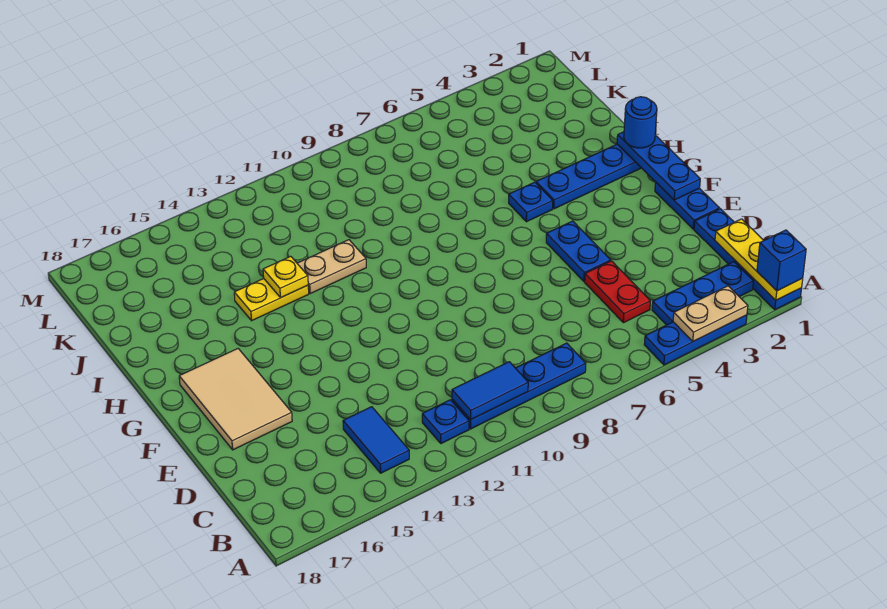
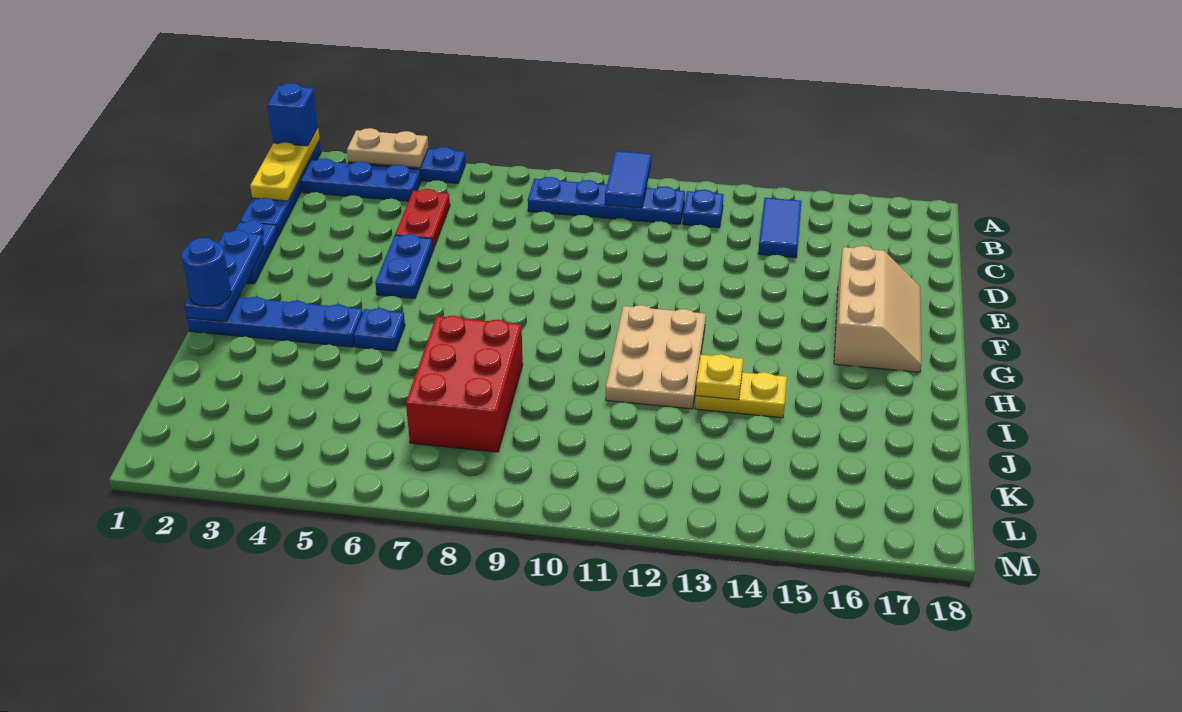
blue tile B10:B11 level 2 -> blue tile A10:B10 level 2
tan tile E16:G17 level 1 -> tan slope E16:G17 level 1 top 16
none -> red brick I7:K8 level 1
tan plate I11:I12 level 1 -> tan plate G11:I12 level 1

